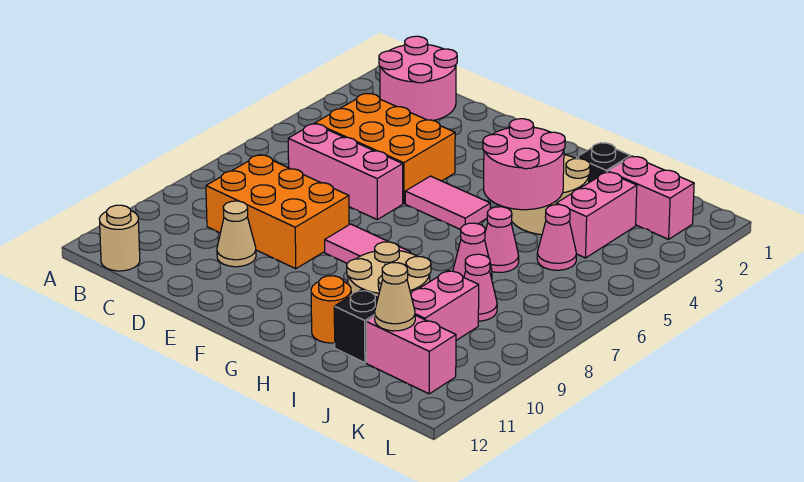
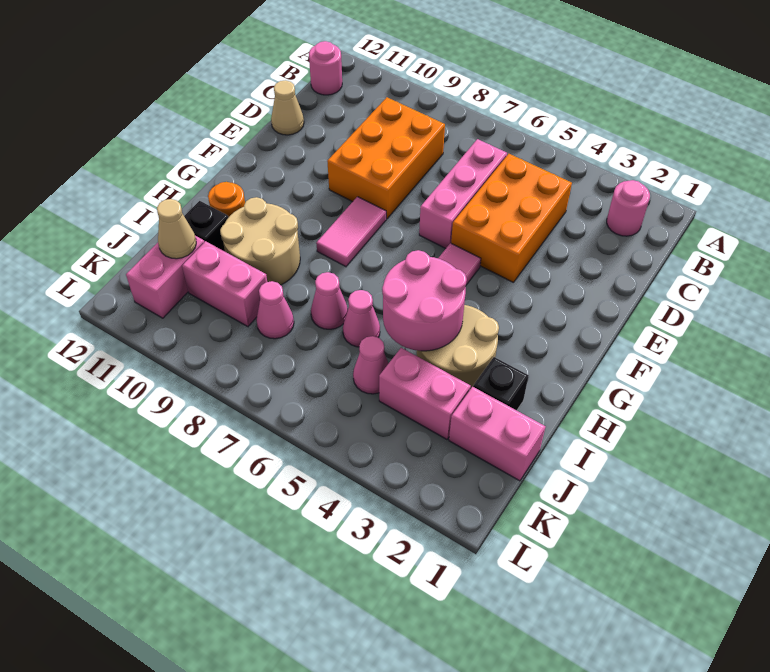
pink round brick B1:C2 level 1 -> pink round brick B2 level 1
tan round brick B12 level 1 -> pink round brick B12 level 1
tan cone D10 level 1 -> tan cone D12 level 1
pink brick J2:K2 level 1 -> pink brick J1:J2 level 1

